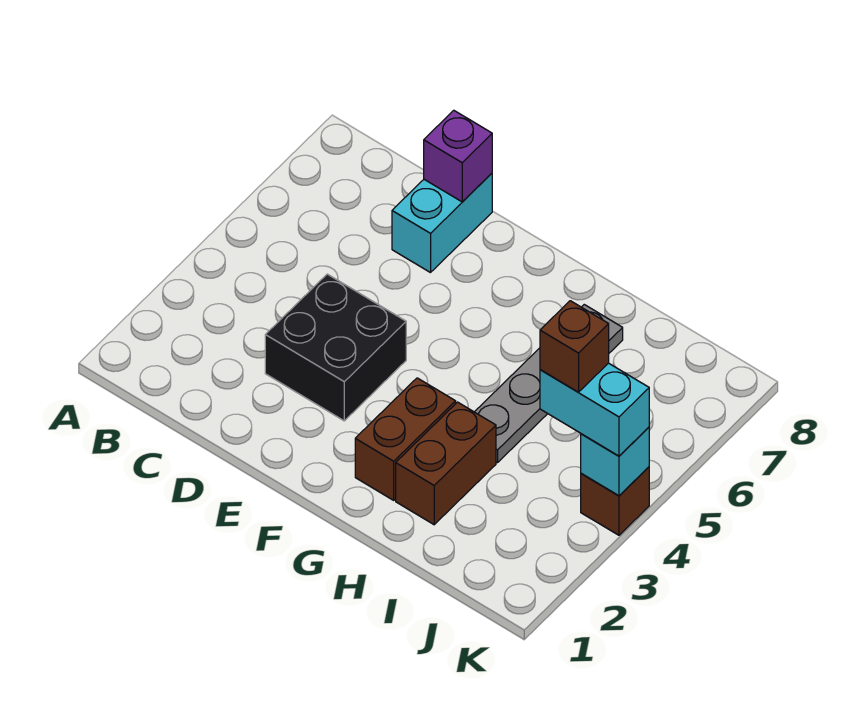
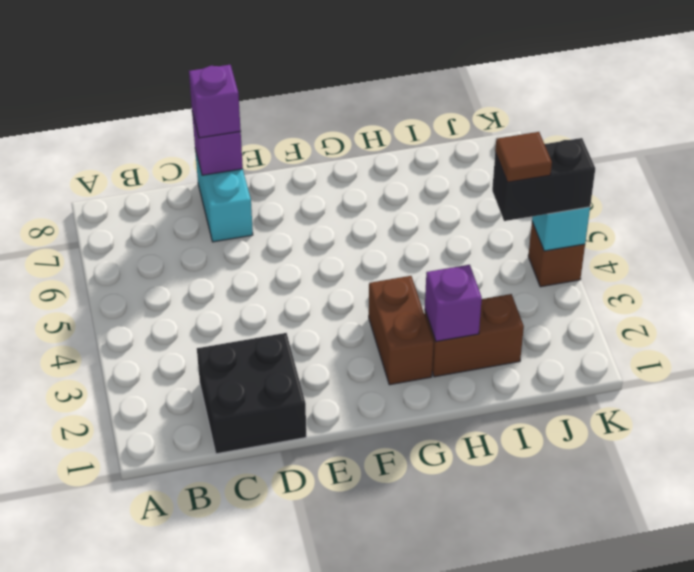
black brick D3:E4 level 1 -> black brick C1:D2 level 1
none -> purple brick D8 level 3
brown brick H2:H3 level 1 -> brown brick H2:I2 level 1
none -> purple brick H2 level 2
grey plate H4:H7 level 1 -> none
cyan brick J4:K4 level 3 -> black brick J4:K4 level 3
brown brick J4 level 4 -> brown tile J4 level 4

